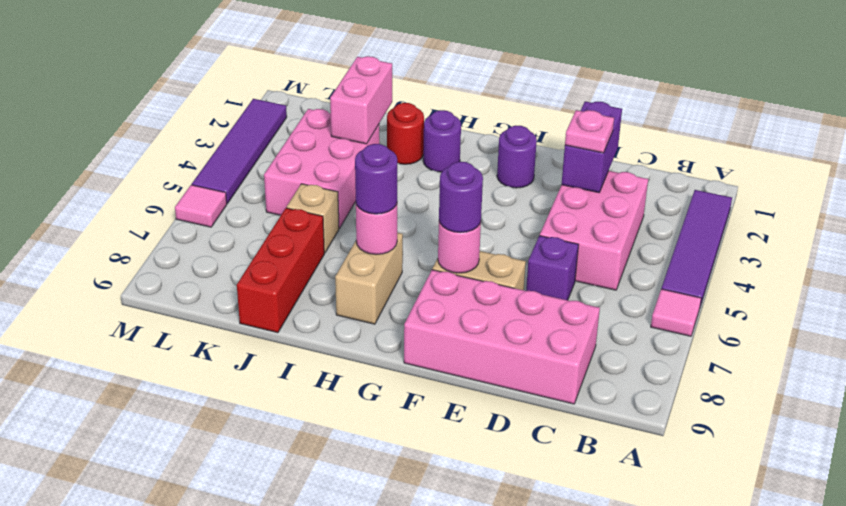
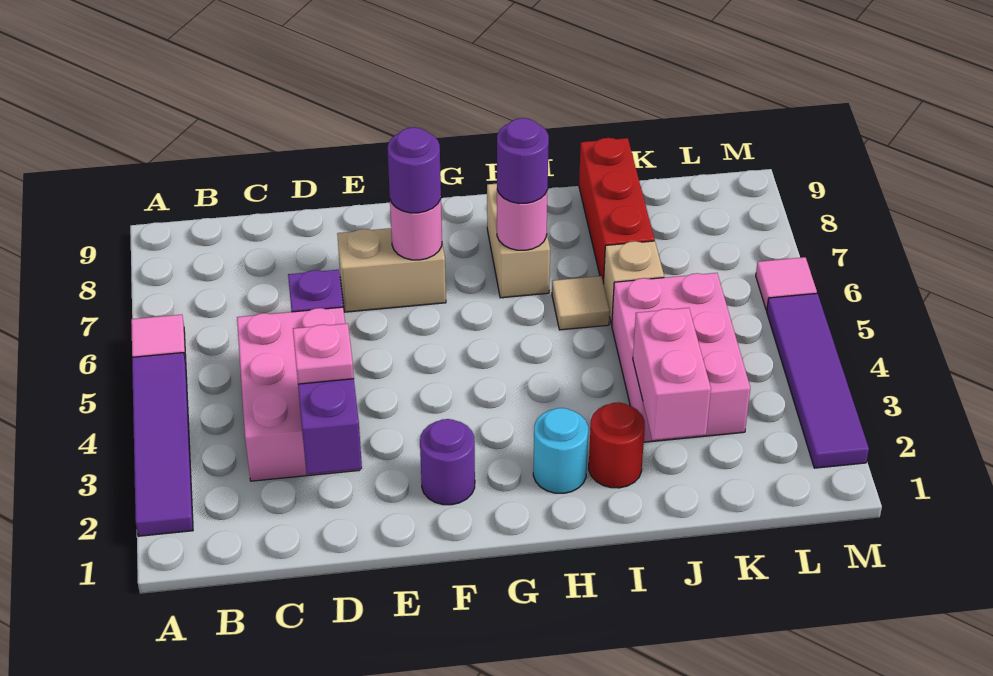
pink brick C8:F9 level 1 -> none
purple round brick H2 level 1 -> cyan round brick H2 level 1
none -> tan tile I6 level 1

